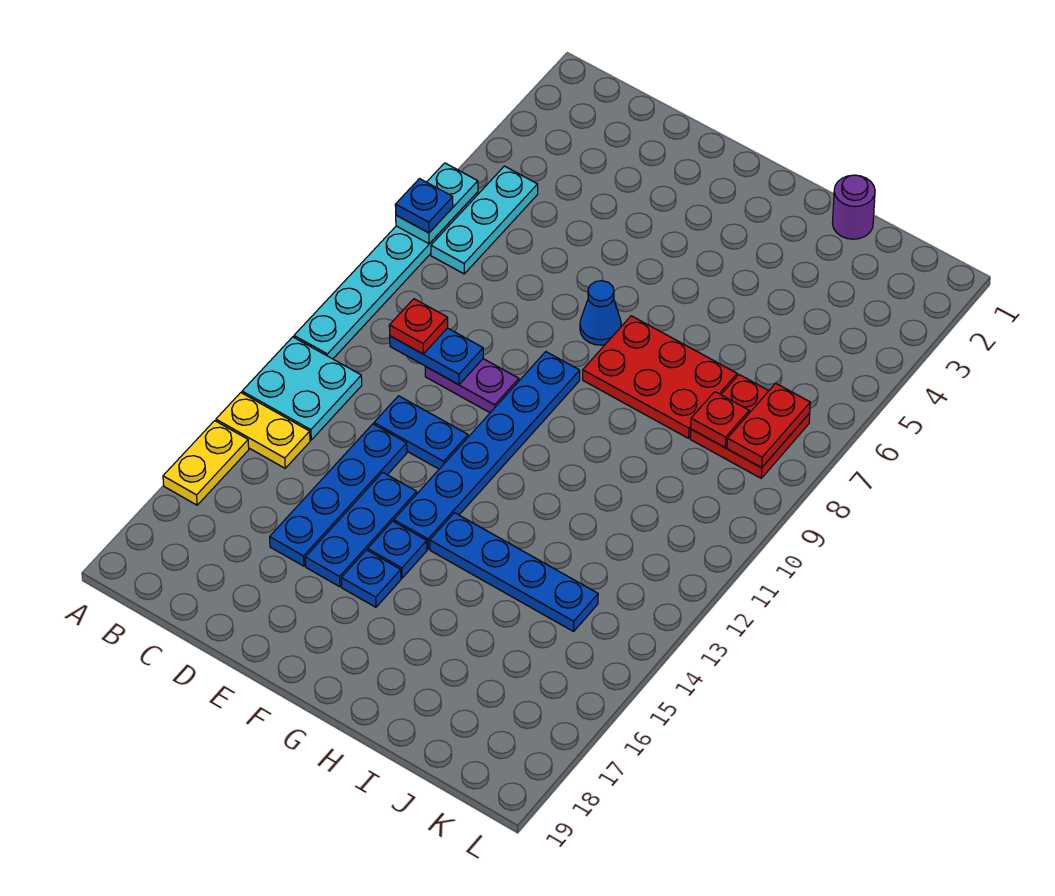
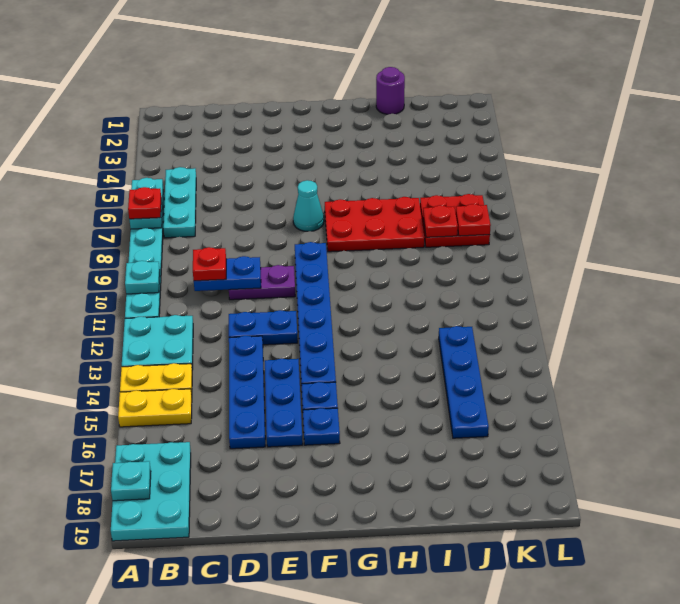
blue plate A7 level 3 -> red plate A7 level 3
none -> cyan plate A10 level 2
yellow plate A15:A16 level 1 -> yellow plate A15:B15 level 1
none -> cyan plate A17:B19 level 1
none -> cyan plate A18 level 2
blue cone F7 level 1 -> cyan cone F7 level 1
blue plate G14:J14 level 1 -> blue plate J13:J16 level 1
red plate K7:K8 level 2 -> red plate K8 level 2

